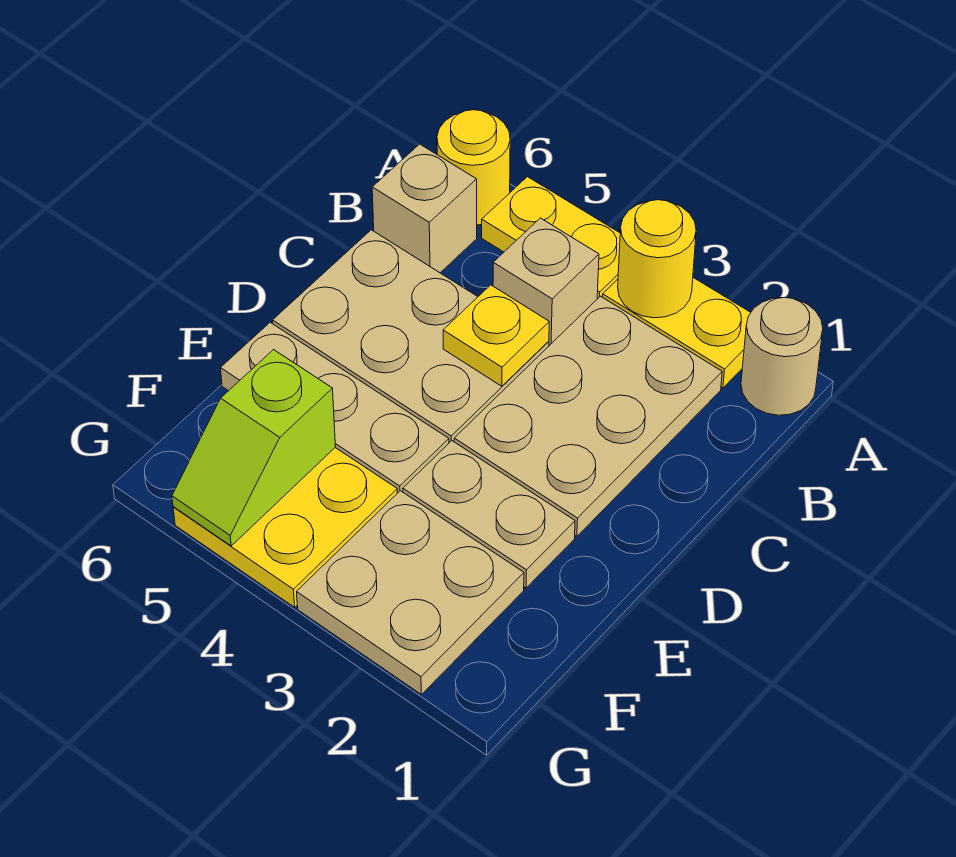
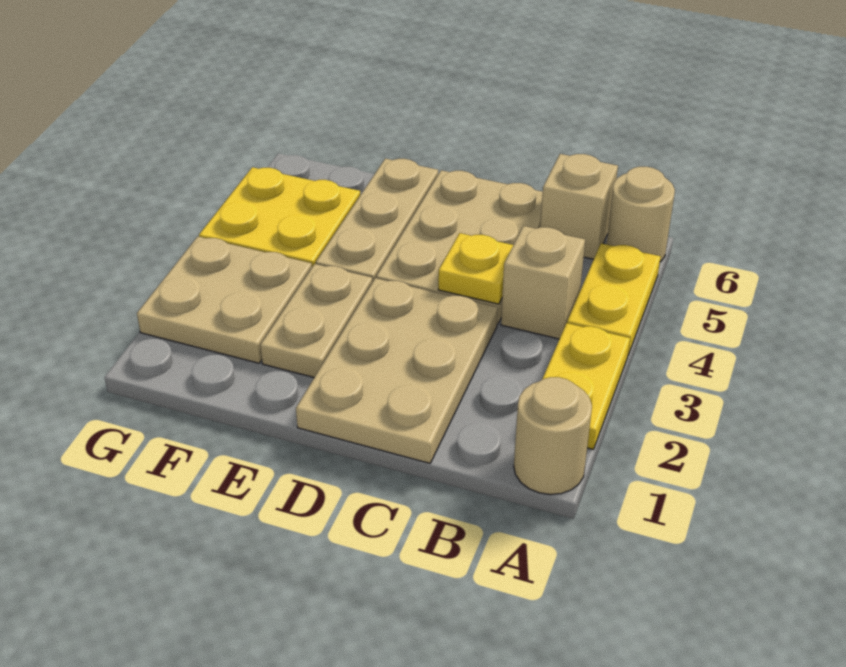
yellow round brick A3 level 2 -> none
yellow round brick A6 level 1 -> tan round brick A6 level 1
tan plate B2:D3 level 1 -> tan plate C1:D3 level 1
lime slope F5:G5 level 2 top F -> none

